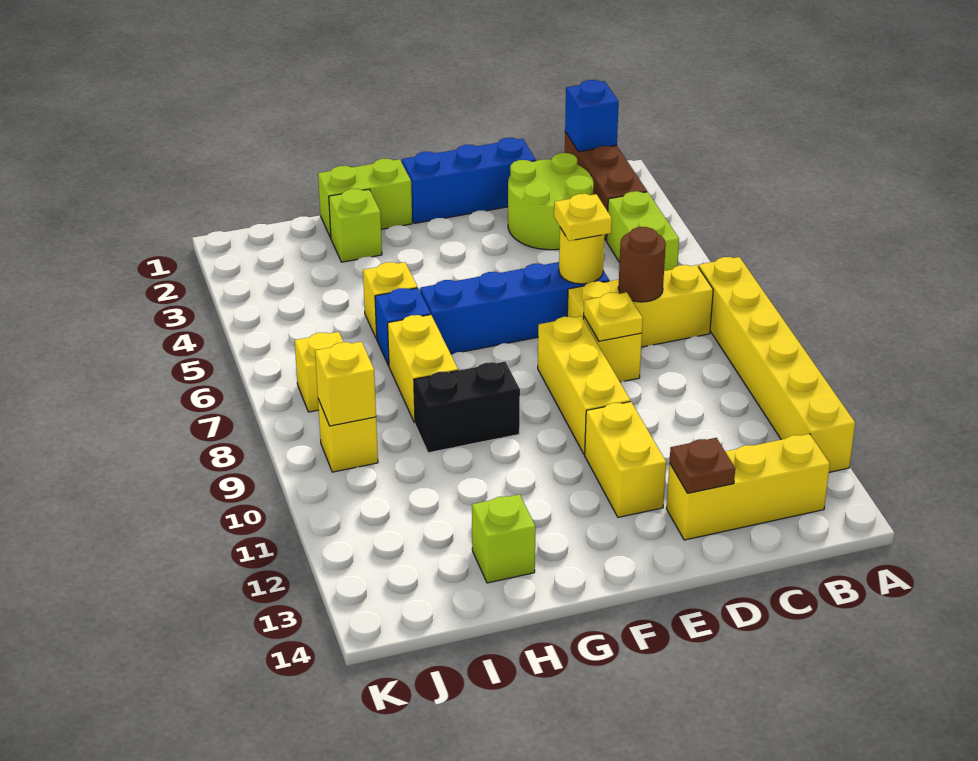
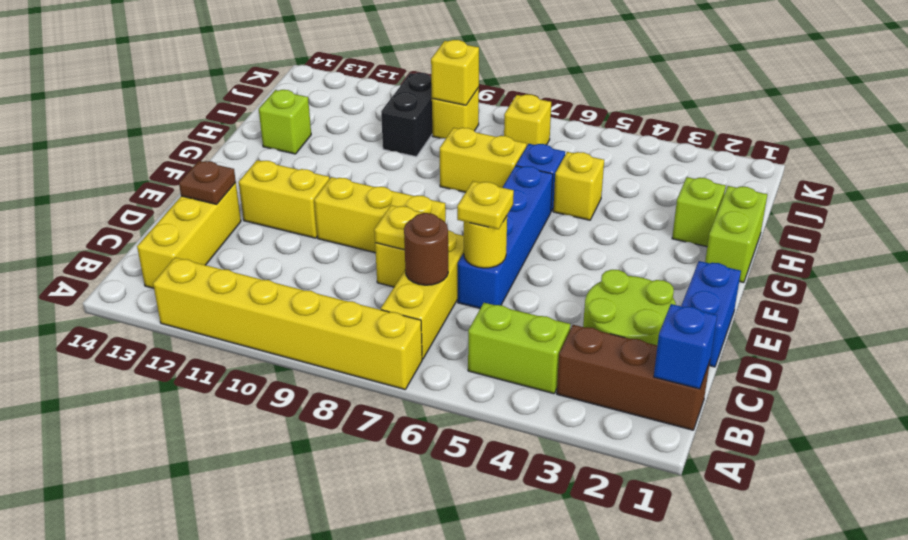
blue brick D1:F1 level 1 -> blue brick D1:E1 level 1
black brick G9:H9 level 1 -> black brick I10:J10 level 1

